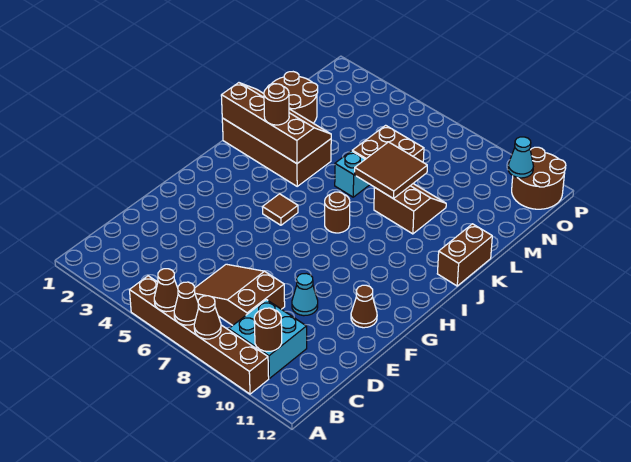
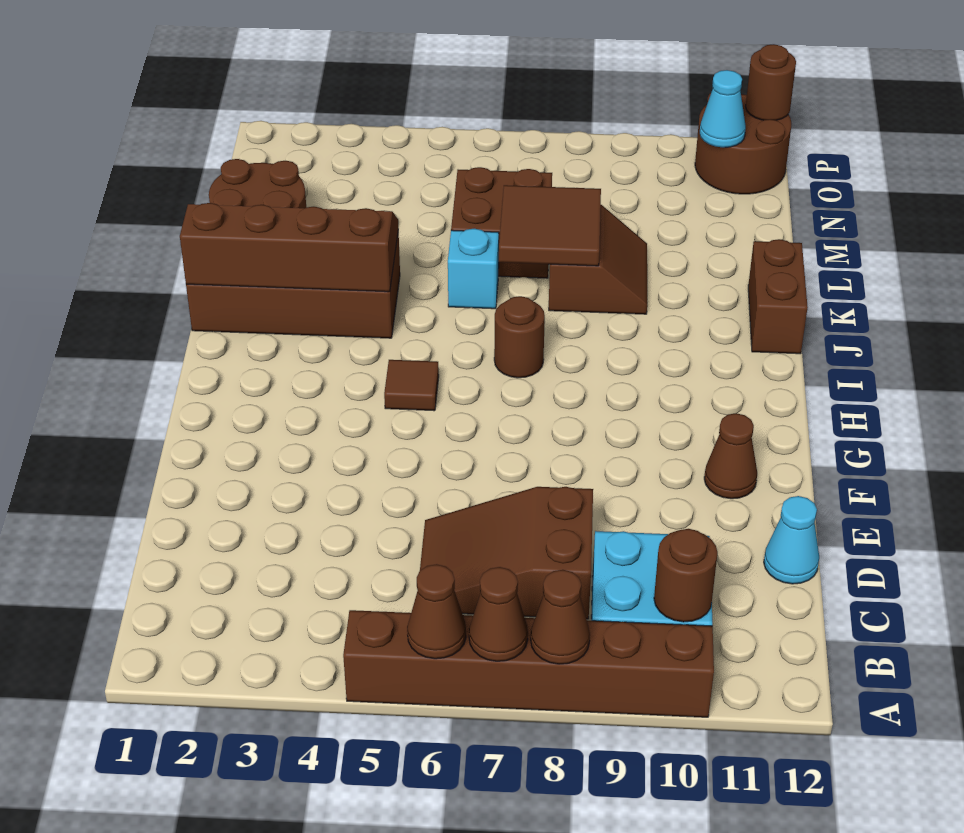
cyan cone E9 level 1 -> cyan cone D12 level 1
brown round brick J3 level 3 -> brown round brick P12 level 2
brown slope K8:L9 level 1 top K -> brown slope K8:L9 level 1 top 8

